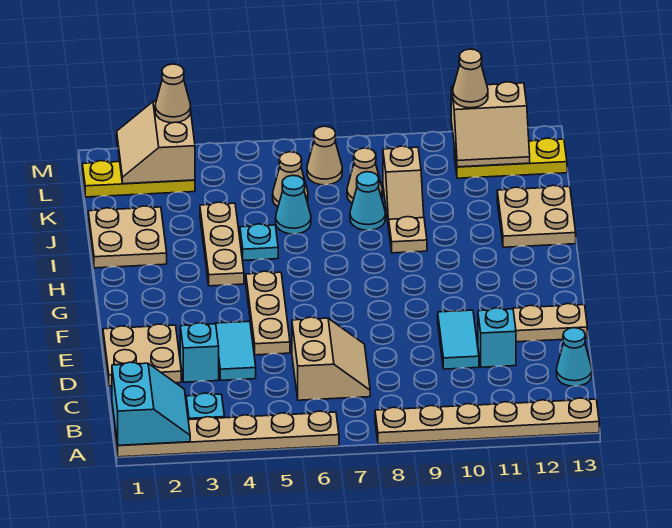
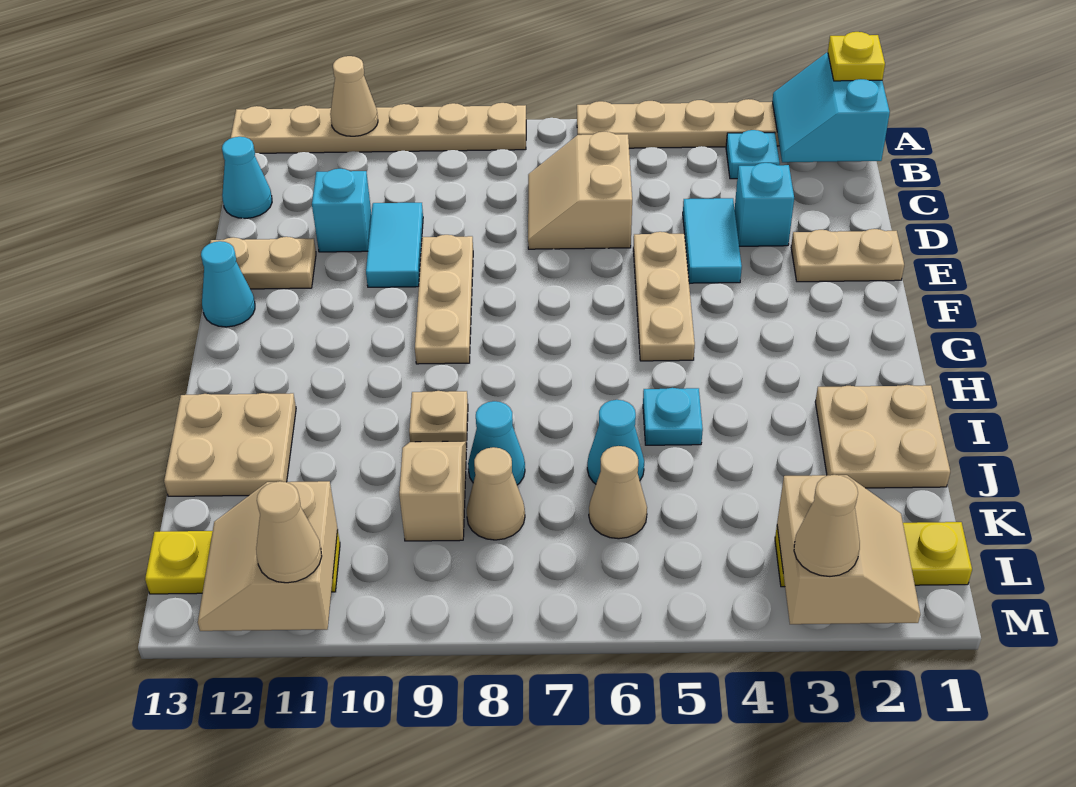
none -> yellow plate A1 level 3
tan plate D1:E2 level 1 -> tan plate E1:E2 level 1
none -> cyan cone F13 level 1
tan plate H4:J4 level 1 -> tan plate E9:G9 level 1
tan cone L7 level 1 -> tan cone A11 level 2
tan slope L11:M12 level 2 top M -> tan slope L11:M12 level 2 top 11

